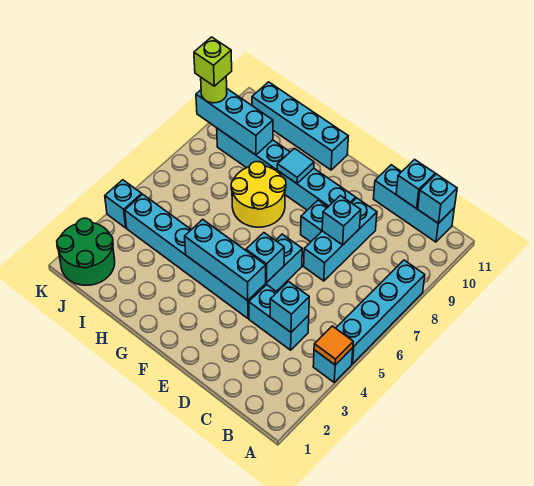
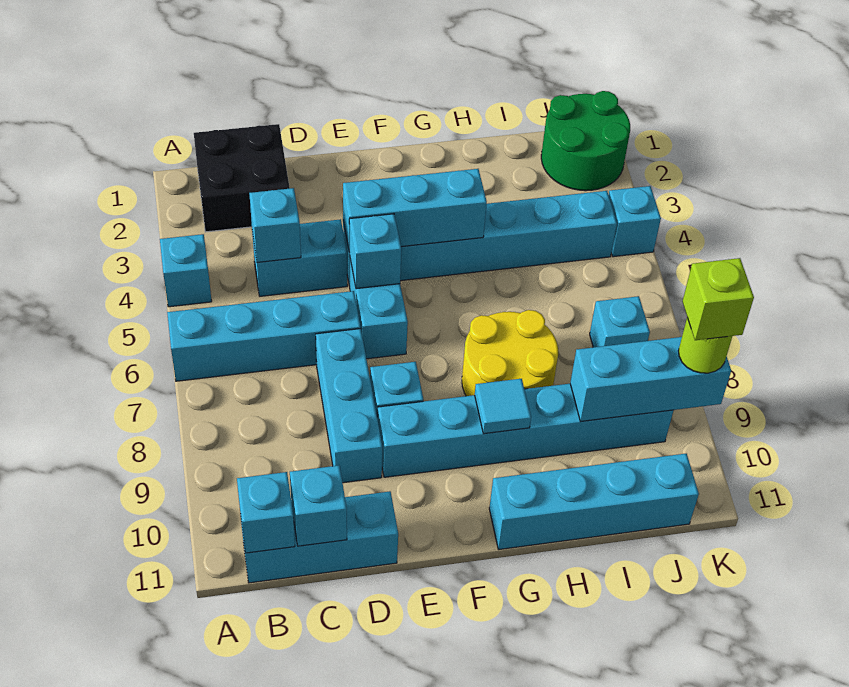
orange tile A4 level 2 -> none
cyan brick A5:A8 level 1 -> cyan brick A6:D6 level 1
none -> black brick B1:C2 level 1
cyan brick D8 level 2 -> cyan brick J7 level 1

